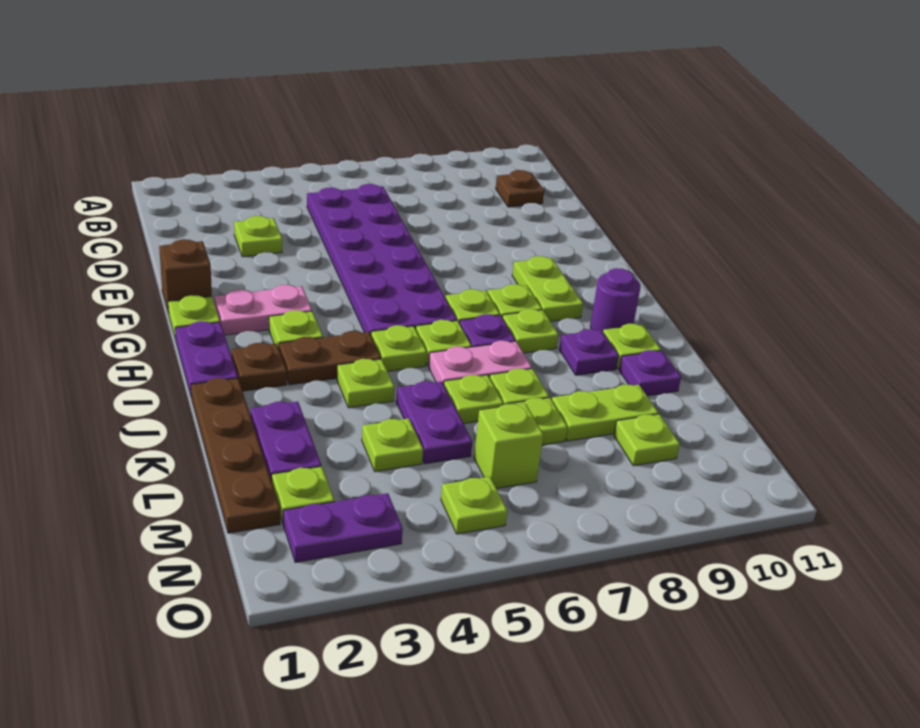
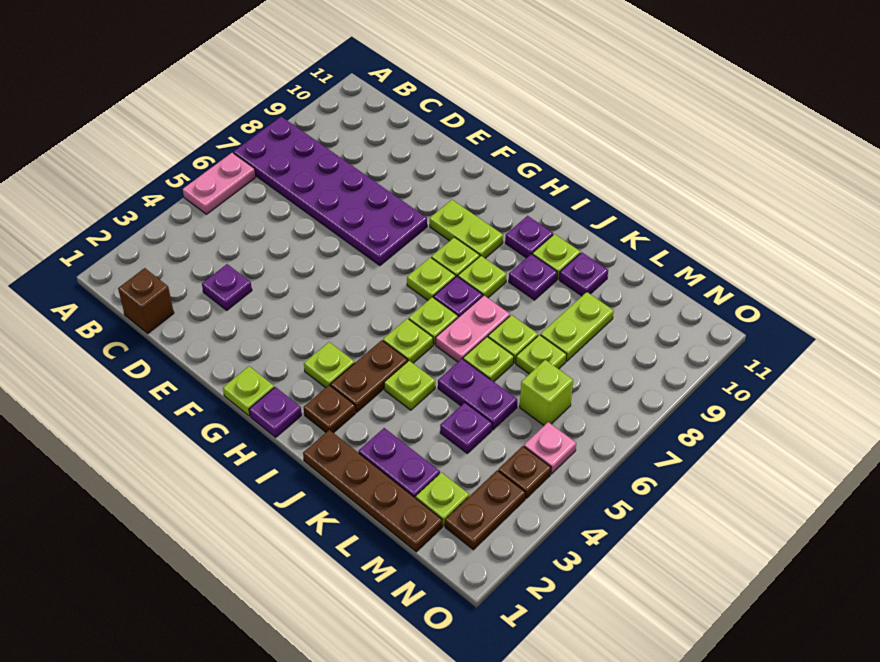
purple plate C5:H6 level 1 -> purple plate A7:F8 level 1
brown plate C10 level 1 -> brown plate N4 level 1
lime plate D3 level 1 -> purple plate D3 level 1
brown brick F1 level 1 -> brown brick C1 level 1
pink plate G2:G3 level 1 -> pink plate A5:A6 level 1
purple plate H1:I1 level 1 -> purple plate H1 level 1
purple round brick I10 level 1 -> purple plate I10 level 1
lime plate L4 level 1 -> purple plate L4 level 1
lime plate M9 level 1 -> none
purple plate N2:N3 level 1 -> brown plate N2:N3 level 1
lime plate N5 level 1 -> pink plate N5 level 1

